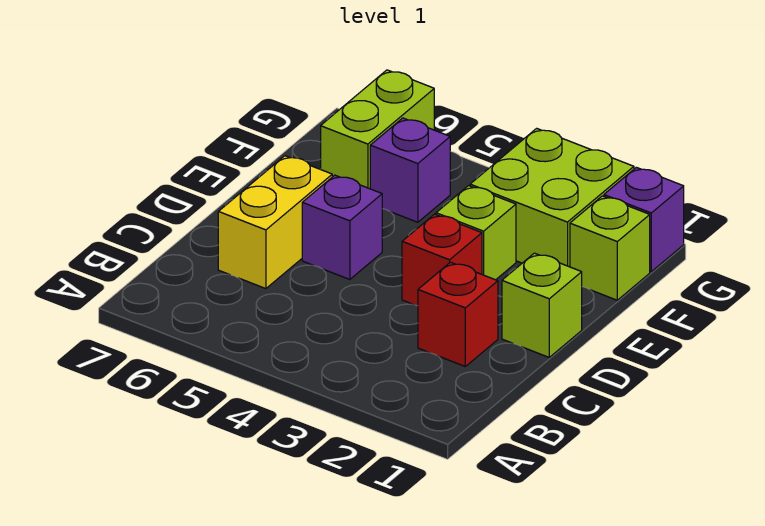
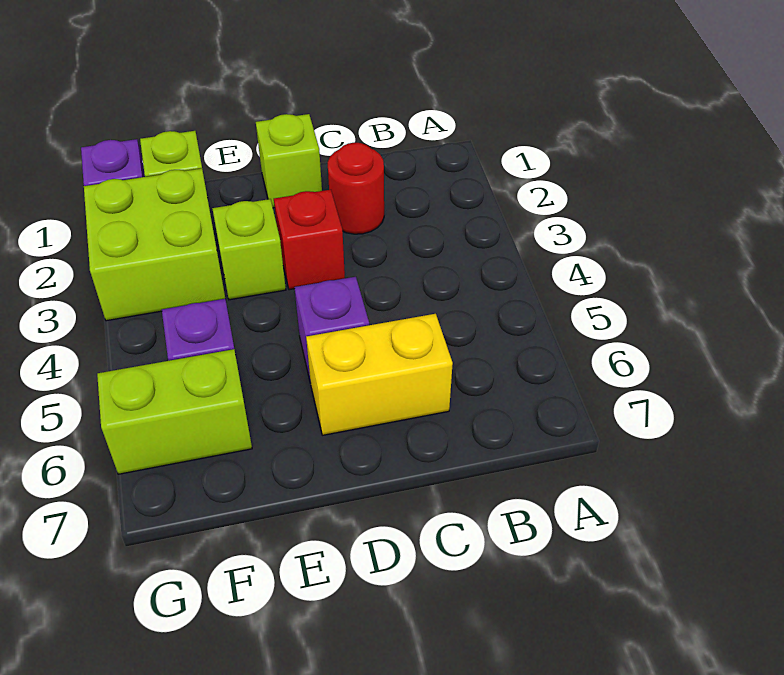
red brick C2 level 1 -> red round brick C2 level 1

